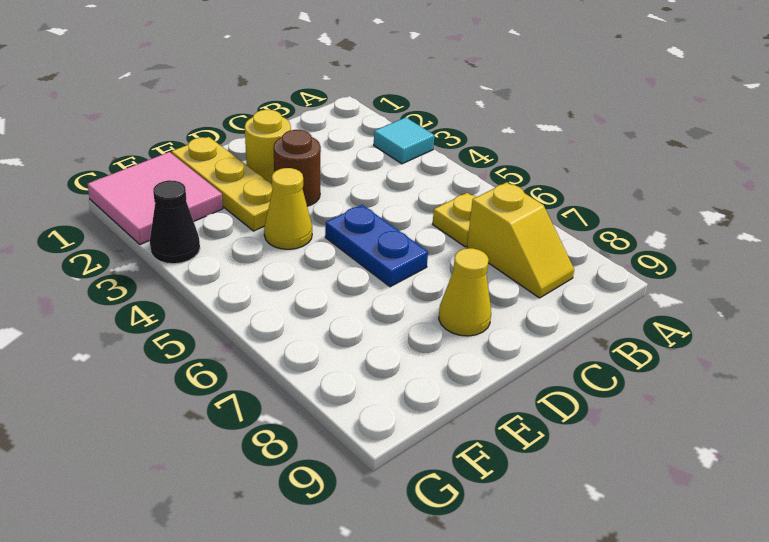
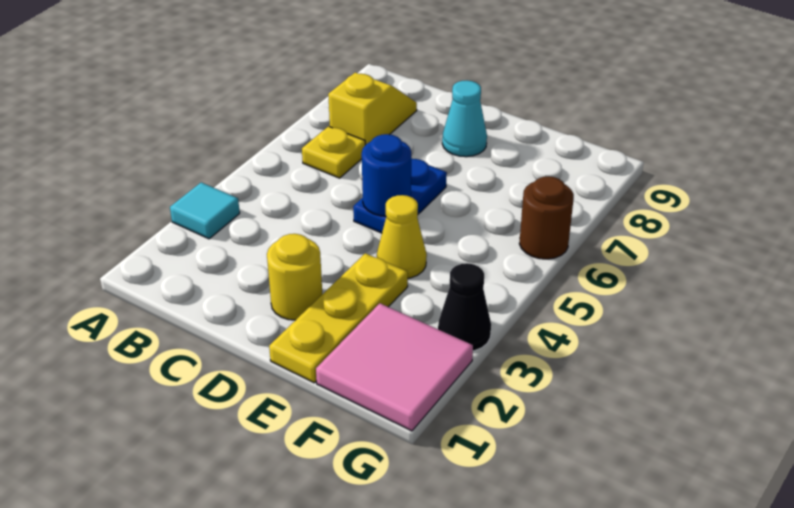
brown round brick D3 level 1 -> brown round brick G6 level 1
none -> blue round brick D5 level 2
yellow cone D8 level 1 -> cyan cone D8 level 1

